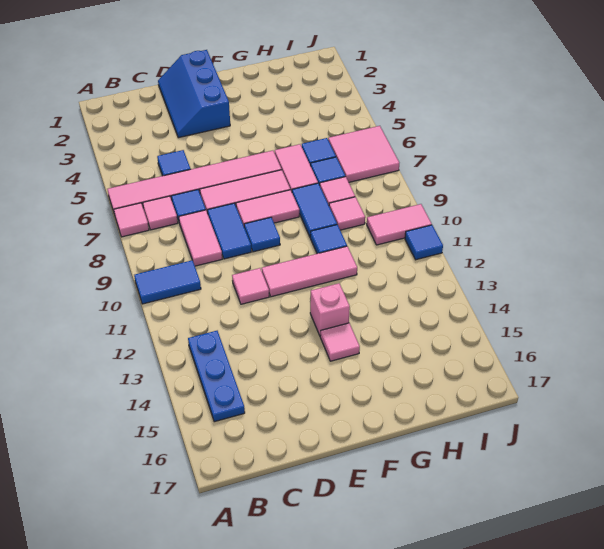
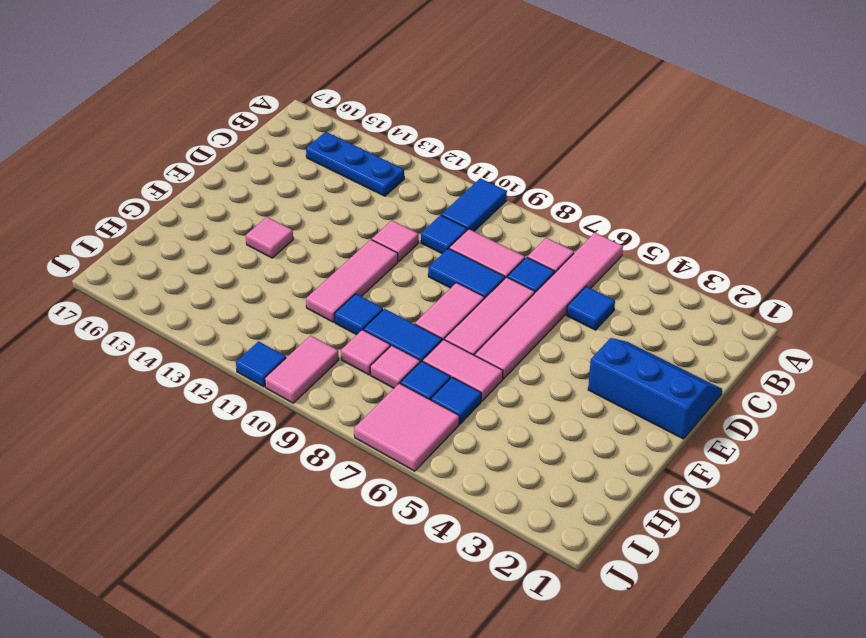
pink tile A7 level 1 -> none
blue tile E9 level 1 -> blue tile C10 level 1
pink brick F13 level 1 -> none

